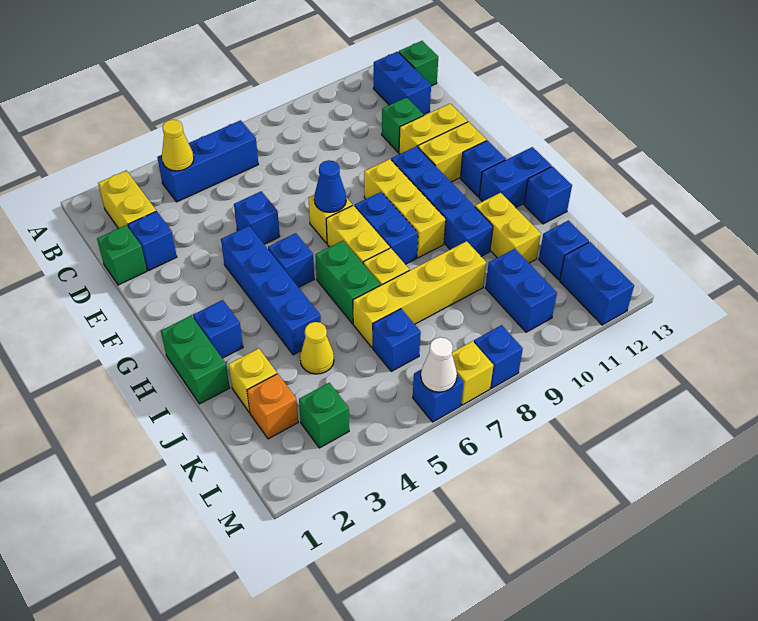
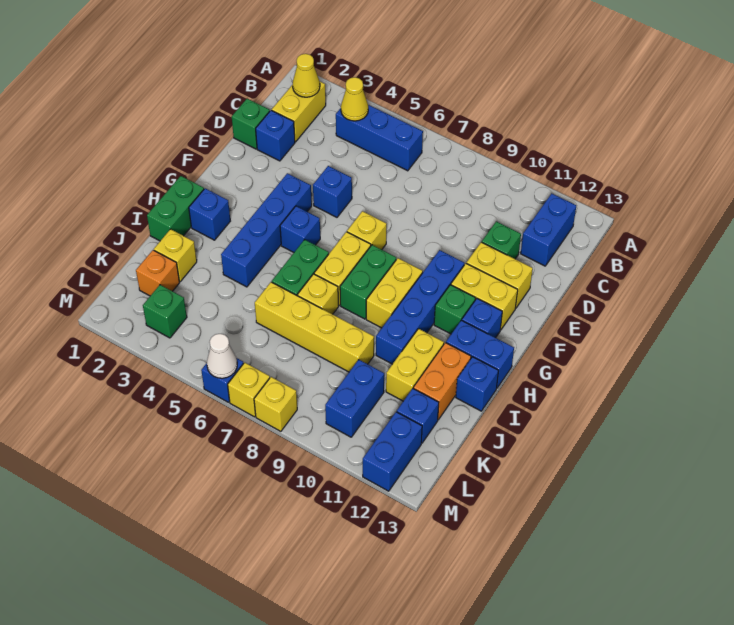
green brick B13 level 1 -> green brick G11 level 1
blue cone F7 level 2 -> none
yellow brick F9:H9 level 1 -> yellow brick G9:H9 level 1
blue brick G8:H8 level 1 -> green brick G8:H8 level 1
none -> orange brick I12:J12 level 1
yellow cone J4 level 1 -> yellow cone B2 level 2
blue brick K6 level 1 -> none
blue brick M8 level 1 -> yellow brick M8 level 1

